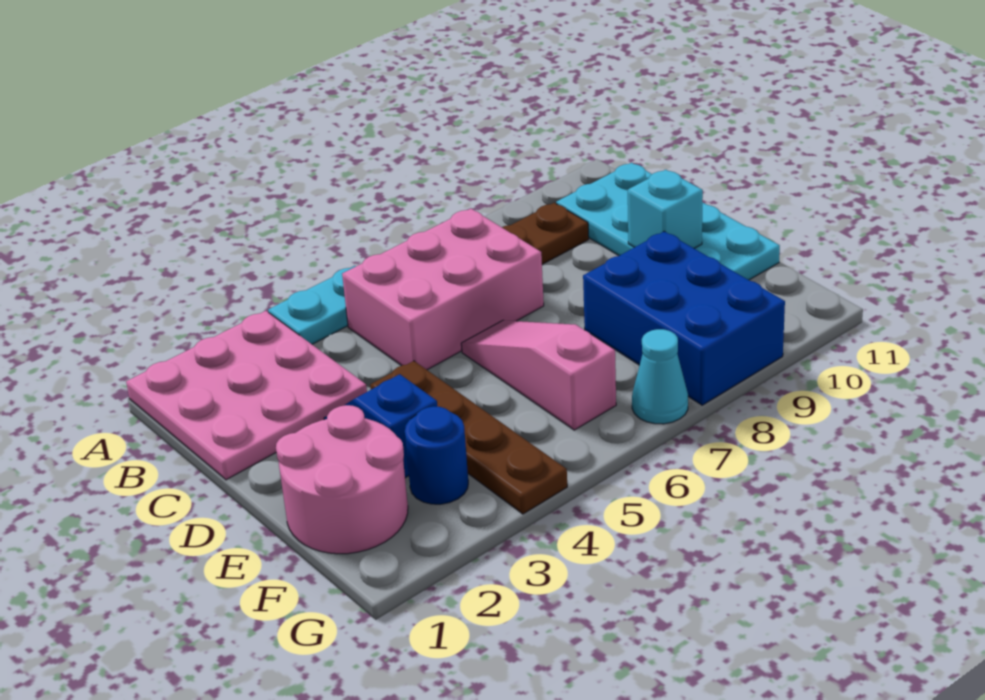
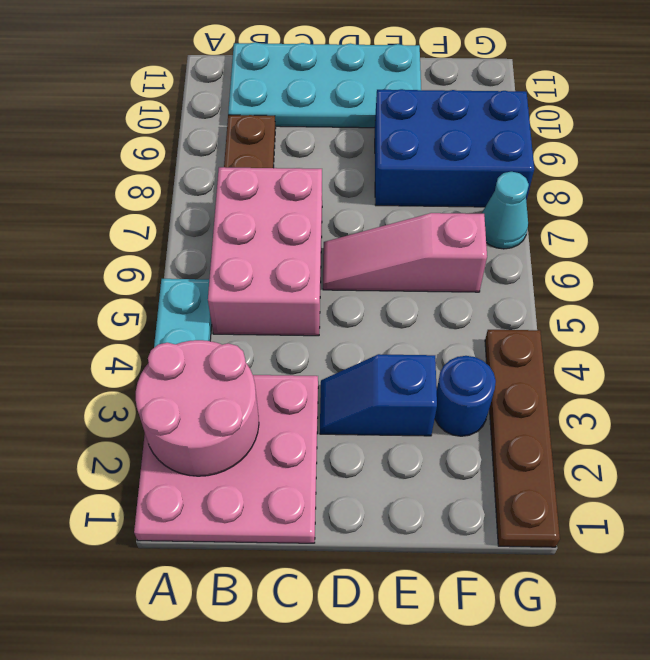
brown plate D4:G4 level 1 -> brown plate G1:G4 level 1
cyan brick D10 level 2 -> none
pink round brick E1:F2 level 1 -> pink round brick A2:B3 level 2

